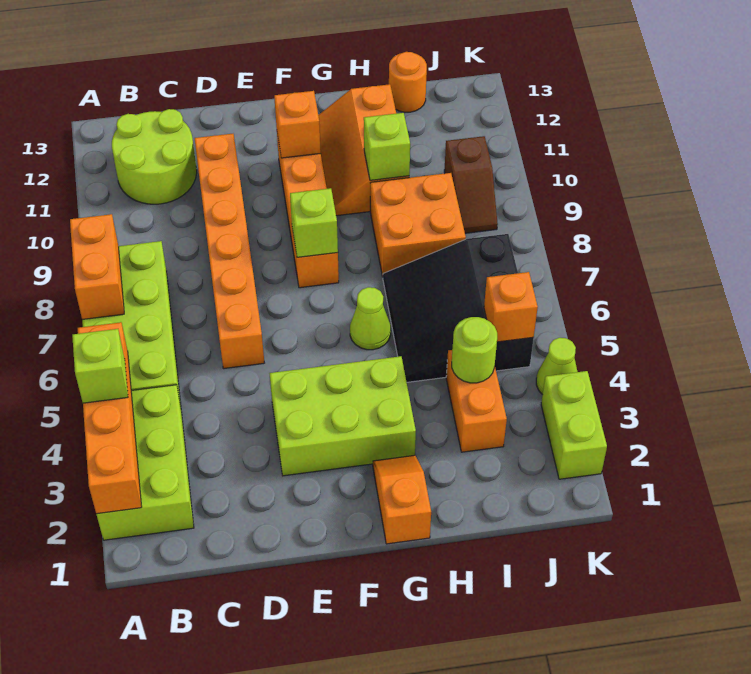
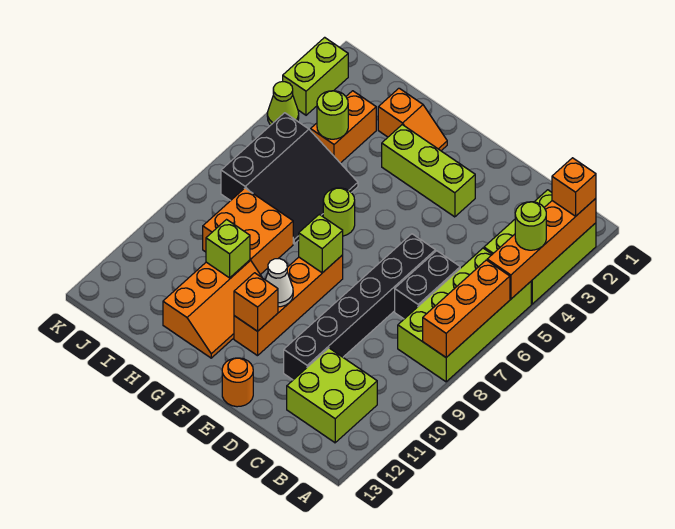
lime brick A4 level 3 -> lime round brick A4 level 3
orange brick A7:A8 level 2 -> orange brick A6:A8 level 2
lime round brick B11:C12 level 1 -> lime brick B11:C12 level 1
none -> black brick C6:C7 level 1
orange brick D6:D11 level 1 -> black brick D6:D11 level 1
lime brick E3:G4 level 1 -> lime brick E3:G3 level 1
none -> white cone F10 level 2
orange slope G1:G2 level 1 top 1 -> orange slope G2:H2 level 1 top H
lime cone G6 level 1 -> lime round brick G6 level 1
orange round brick I13 level 1 -> orange round brick E13 level 1
orange brick J5 level 2 -> orange brick A2 level 3
brown slope J9:J10 level 1 top 10 -> none

